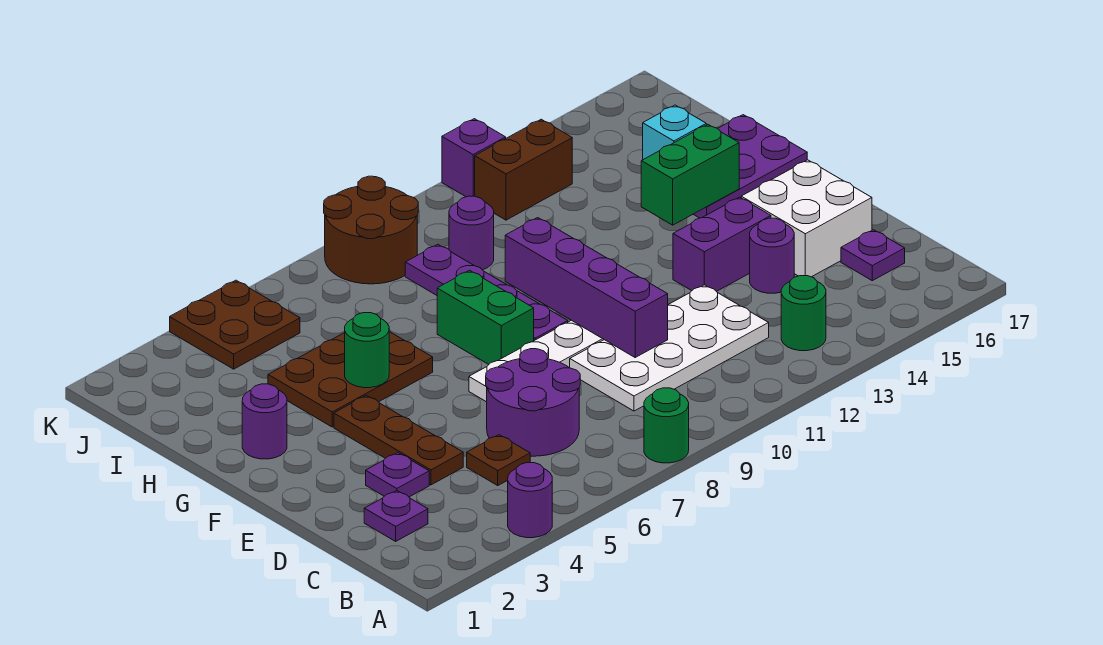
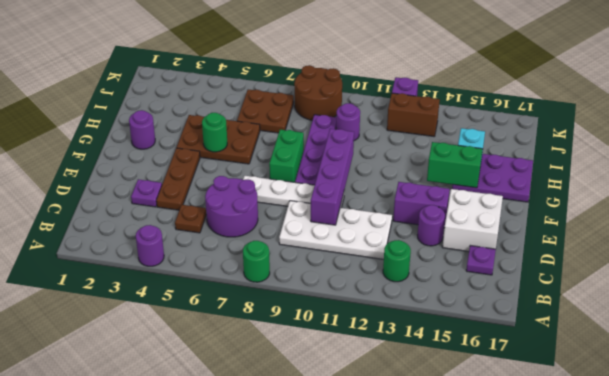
purple plate C2 level 1 -> none
brown plate J4:K5 level 1 -> brown plate I6:J7 level 1

